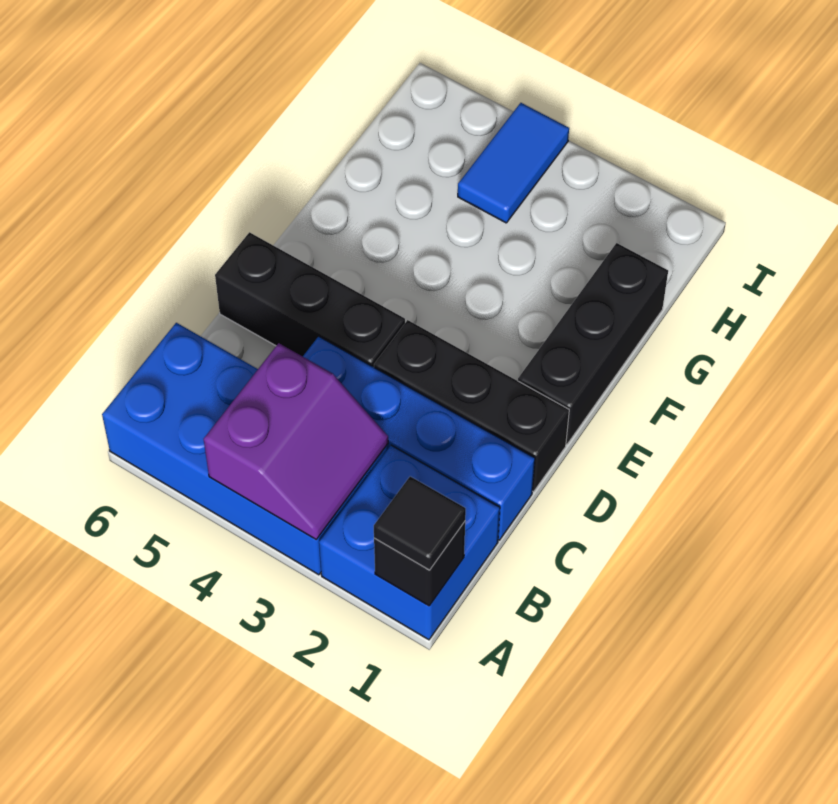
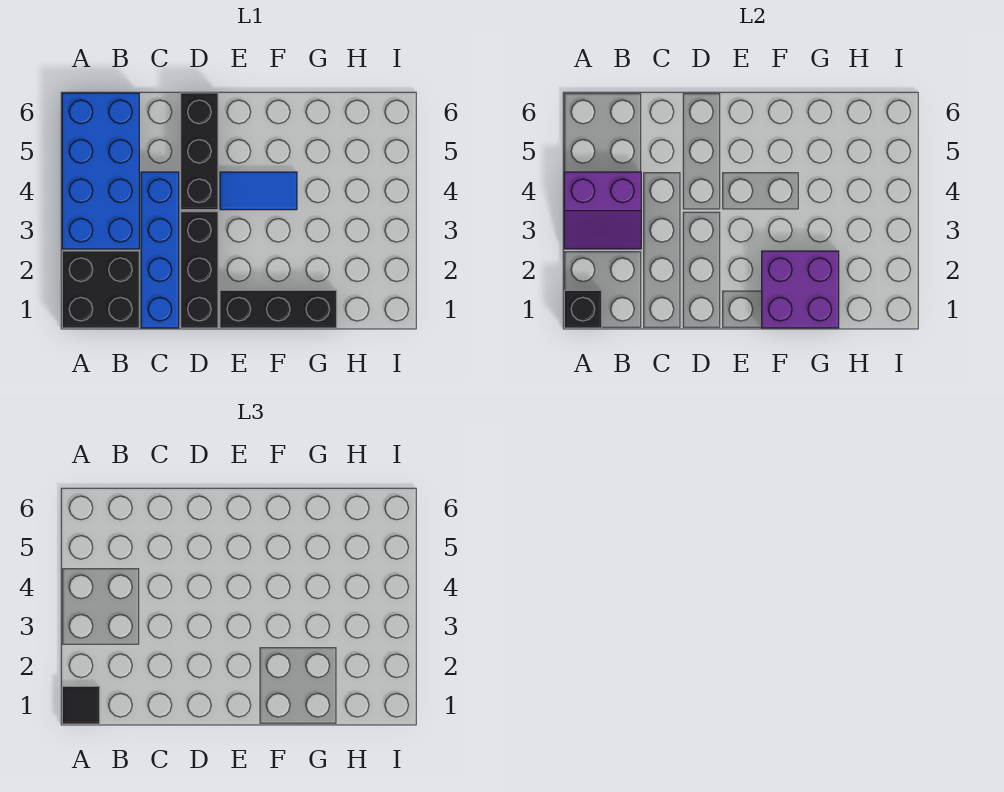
blue brick A1:B2 level 1 -> black brick A1:B2 level 1
none -> purple brick F1:G2 level 2
blue tile H4:I4 level 1 -> blue tile E4:F4 level 1

